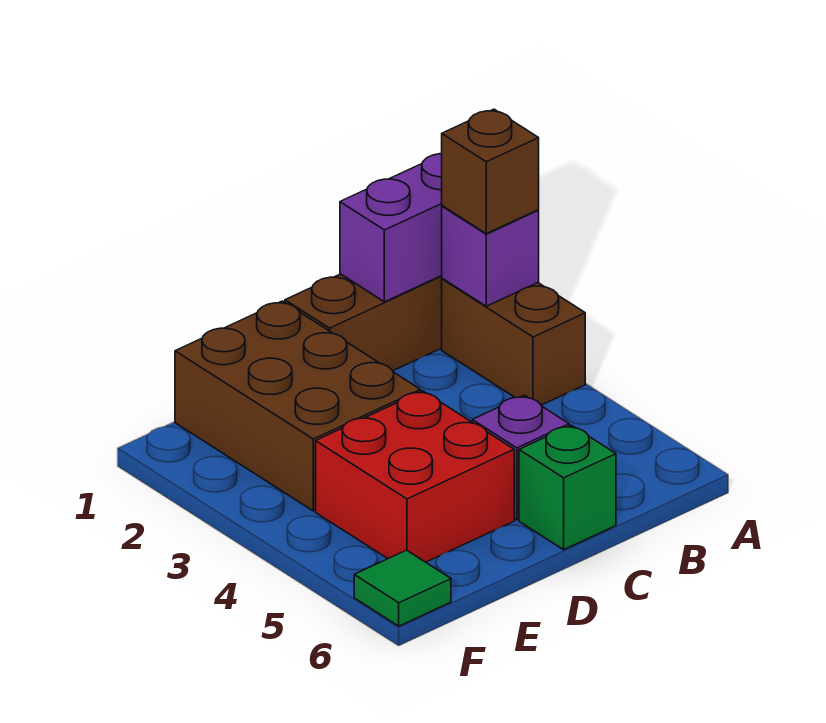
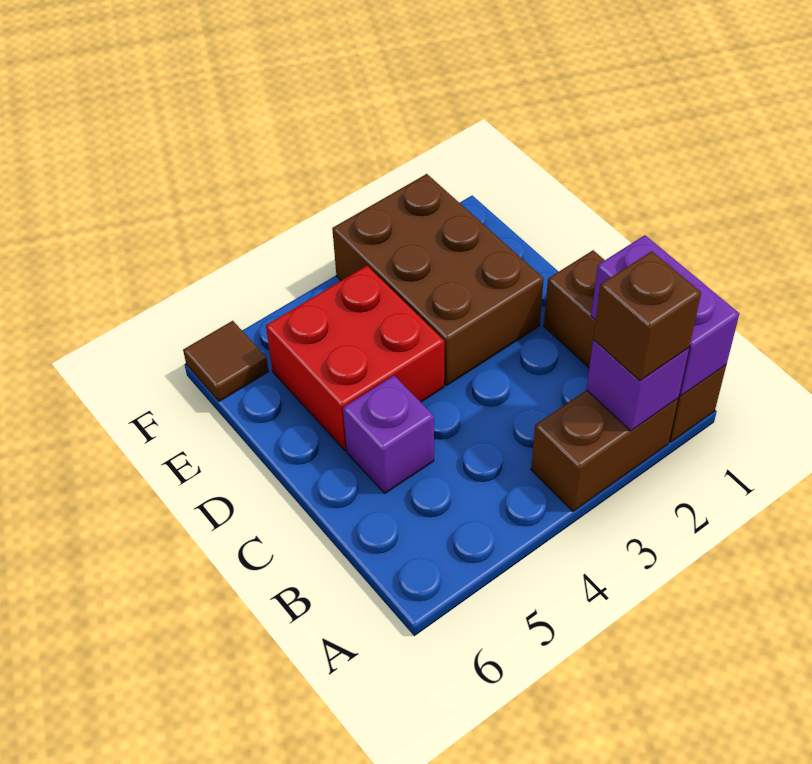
green brick C6 level 1 -> none
brown brick D1:E3 level 1 -> brown brick D2:F3 level 1
green tile F6 level 1 -> brown tile F6 level 1

